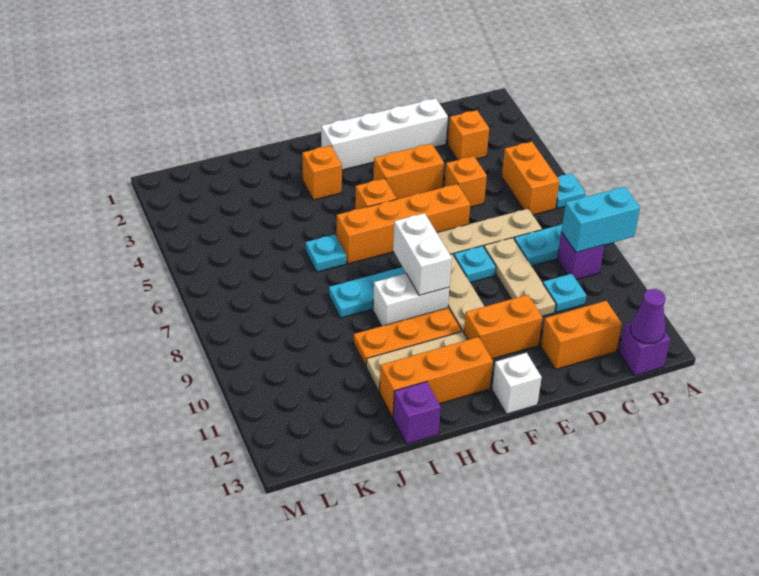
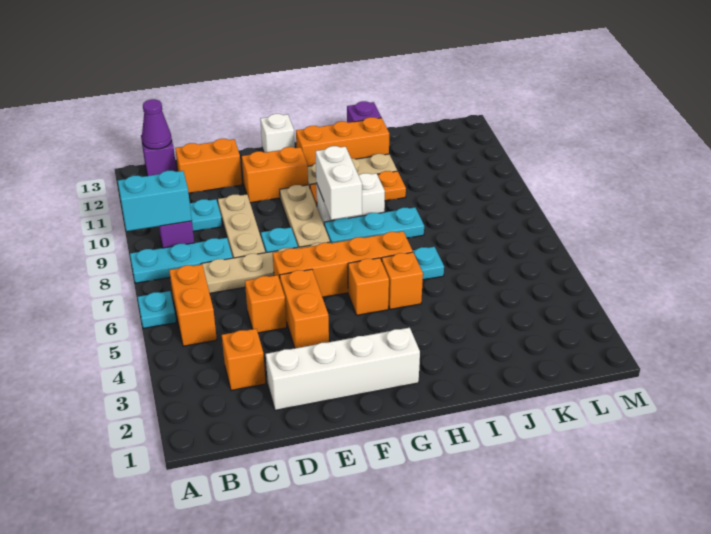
orange brick E4:F4 level 1 -> orange brick E4:E5 level 1
orange brick H3 level 1 -> orange brick H5 level 1

